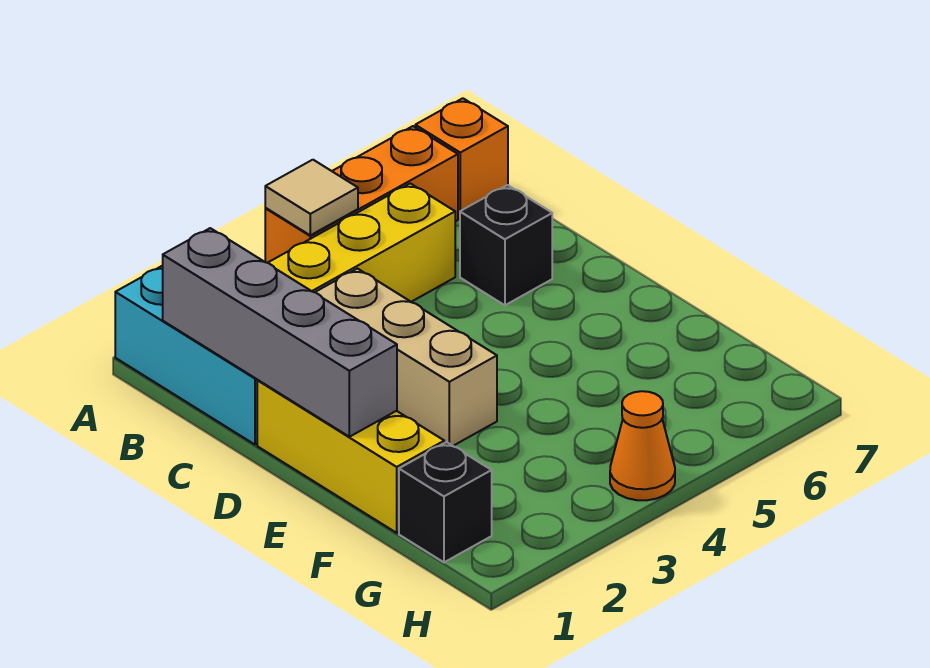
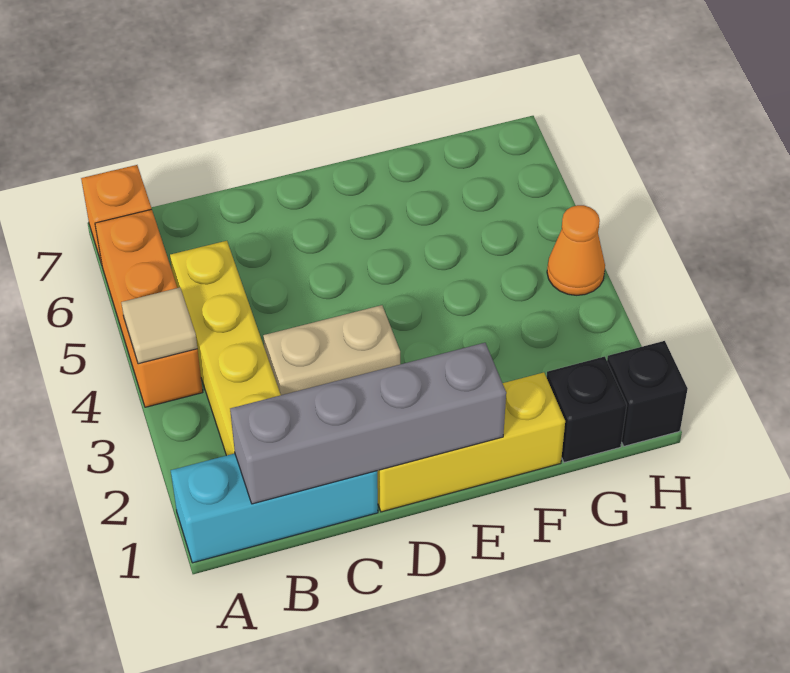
tan brick C3:E3 level 1 -> tan brick C3:D3 level 1
black brick C6 level 1 -> black brick H1 level 1

